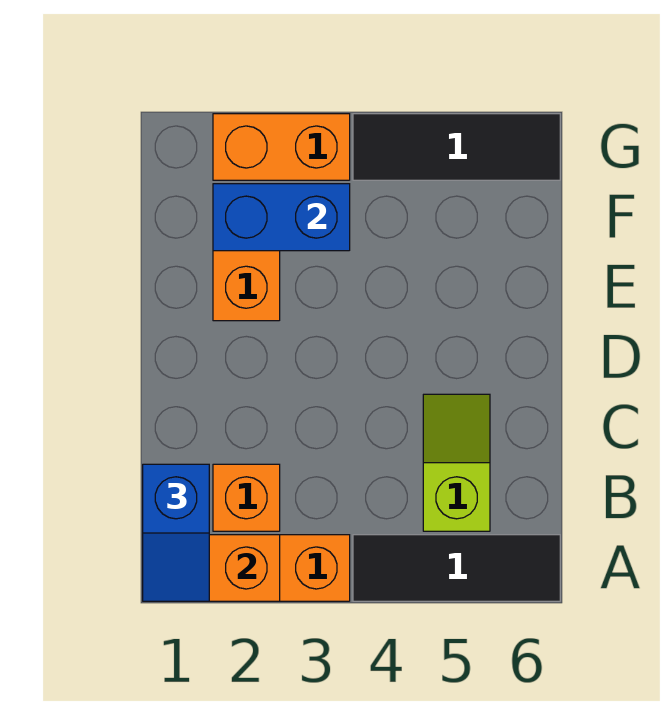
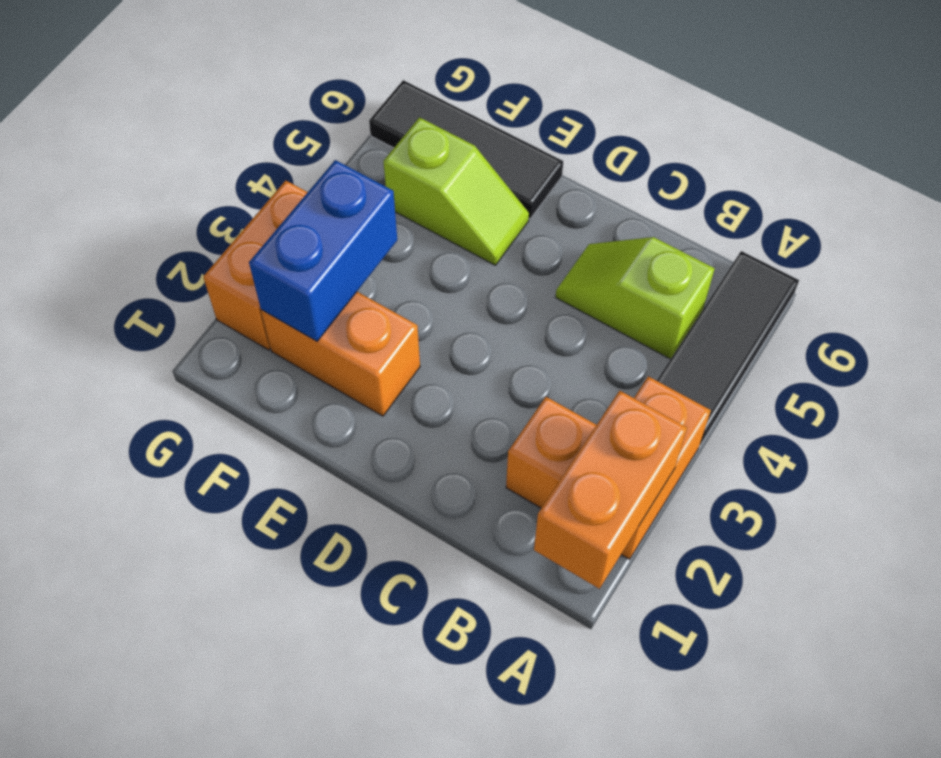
blue slope A1:B1 level 3 top B -> none
none -> lime slope E5:F5 level 1 top F
black tile G4:G6 level 1 -> black tile E6:G6 level 1

